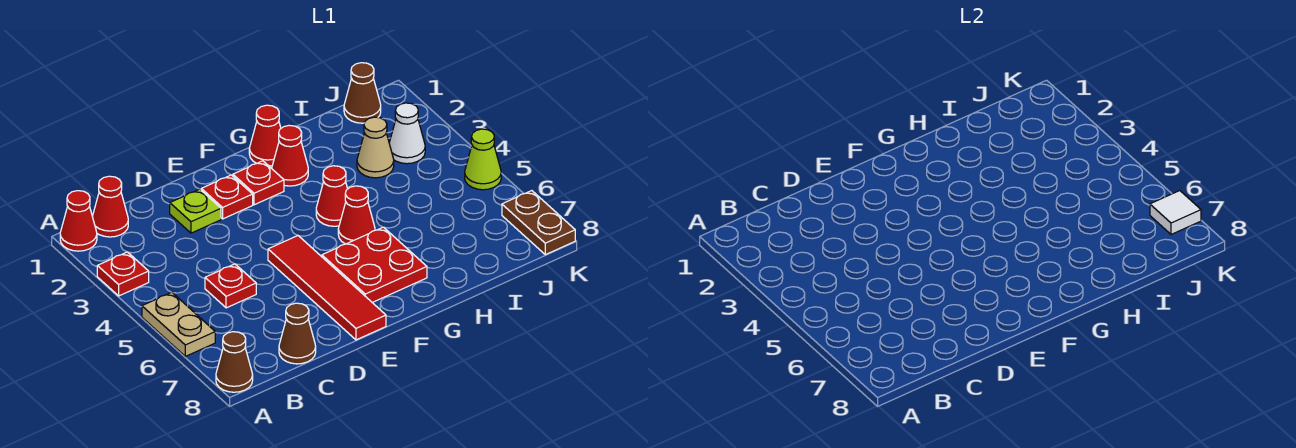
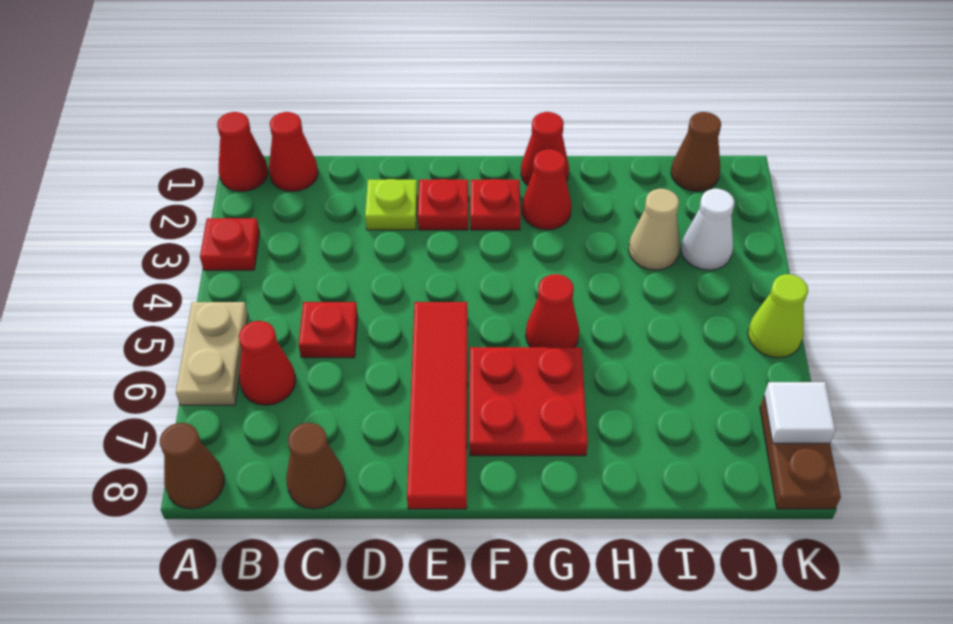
red cone G4 level 1 -> red cone B6 level 1

